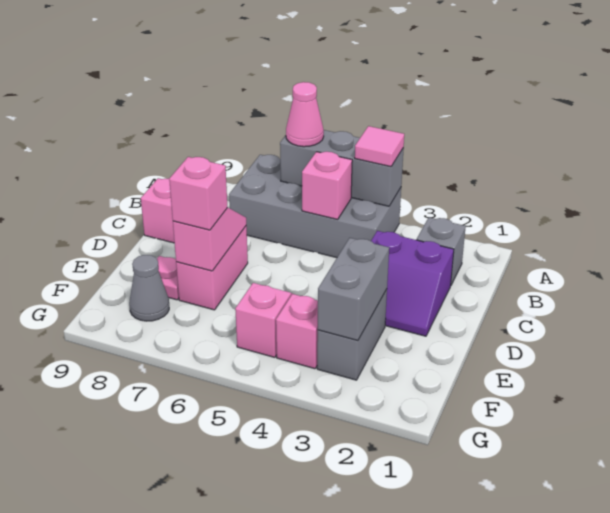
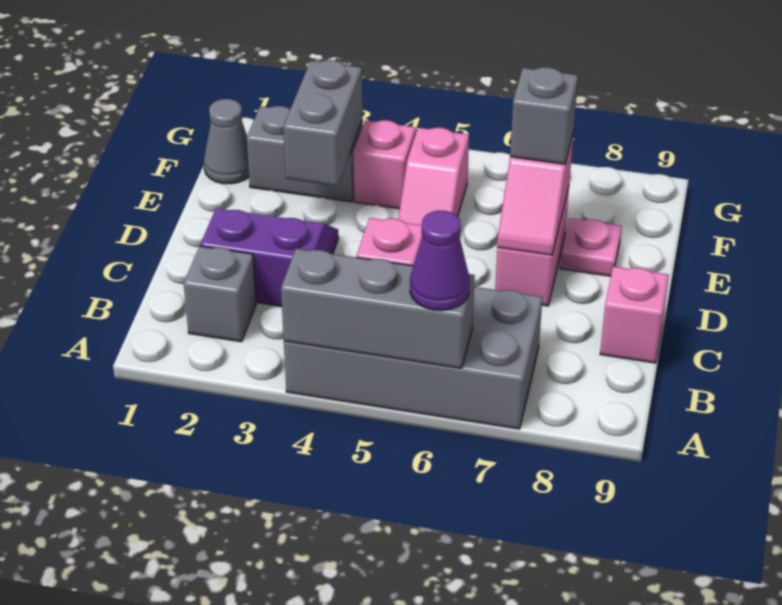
pink tile A4 level 3 -> none
pink cone A6 level 3 -> purple cone A6 level 3
grey brick E3:F3 level 1 -> grey brick F2:F3 level 1
pink brick E7 level 3 -> grey brick E7 level 3
grey cone F8 level 1 -> grey cone F1 level 1

